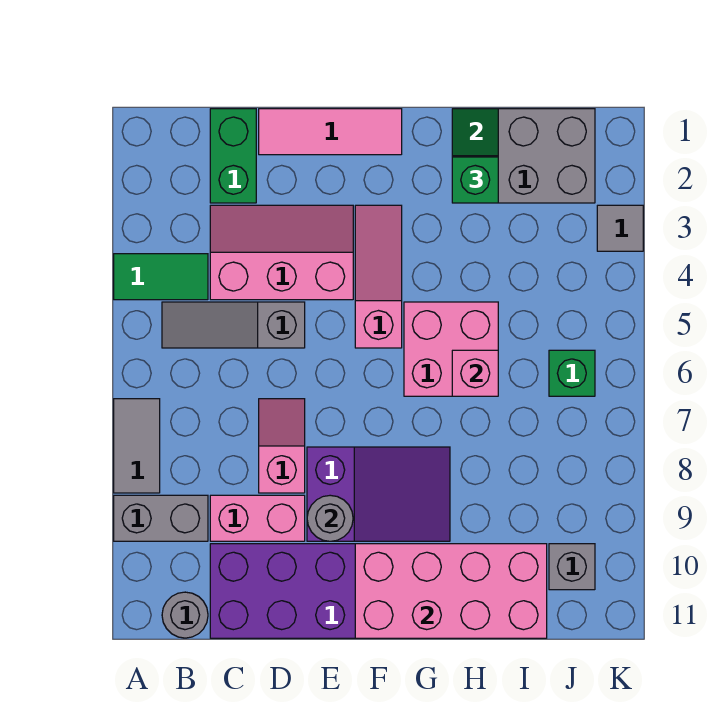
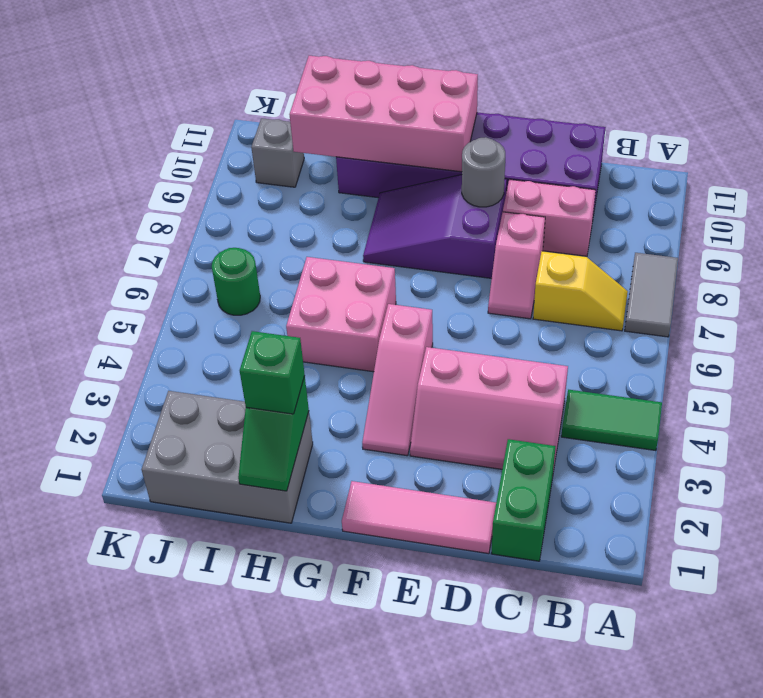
grey brick A9:B9 level 1 -> none
grey slope B5:D5 level 1 top D -> none
none -> yellow slope B7:C7 level 1 top C
grey round brick B11 level 1 -> none
pink brick H6 level 2 -> none
green brick J6 level 1 -> green round brick J6 level 1
grey tile K3 level 1 -> none

